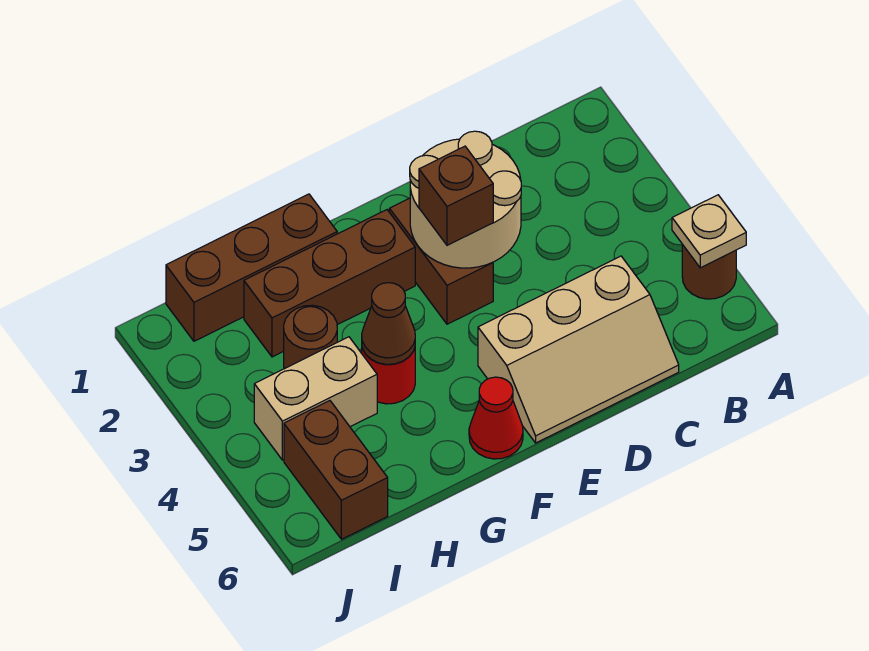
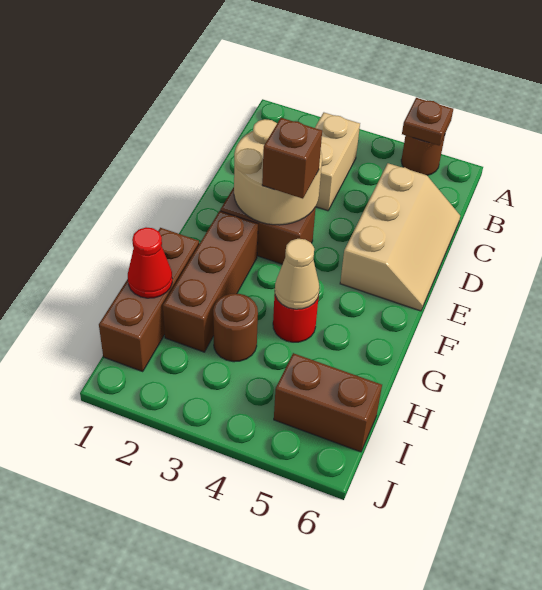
tan plate A5 level 2 -> brown plate A5 level 2
red cone F6 level 1 -> red cone H1 level 2
brown cone G4 level 2 -> tan cone G4 level 2
tan brick H4:I4 level 1 -> tan brick B3:C3 level 1

